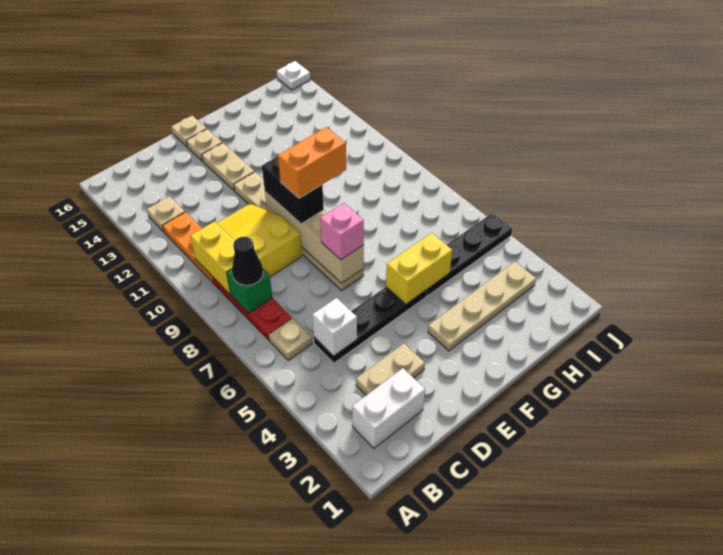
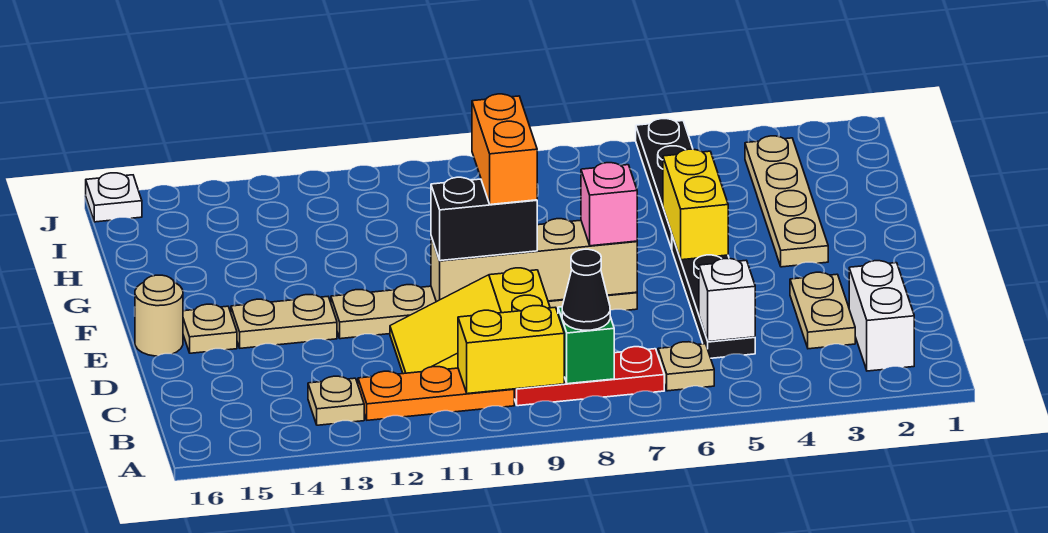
tan plate E16 level 1 -> tan round brick E16 level 1

